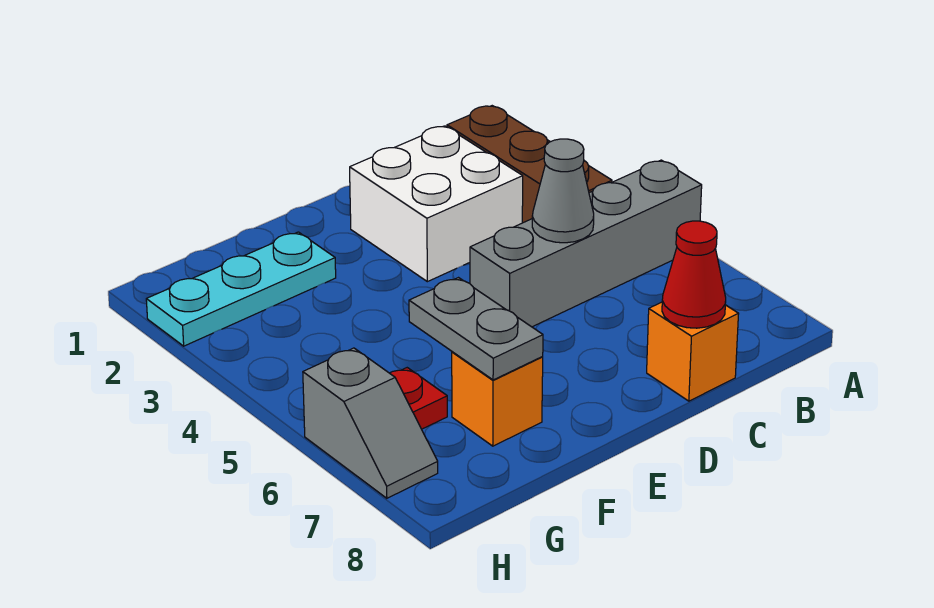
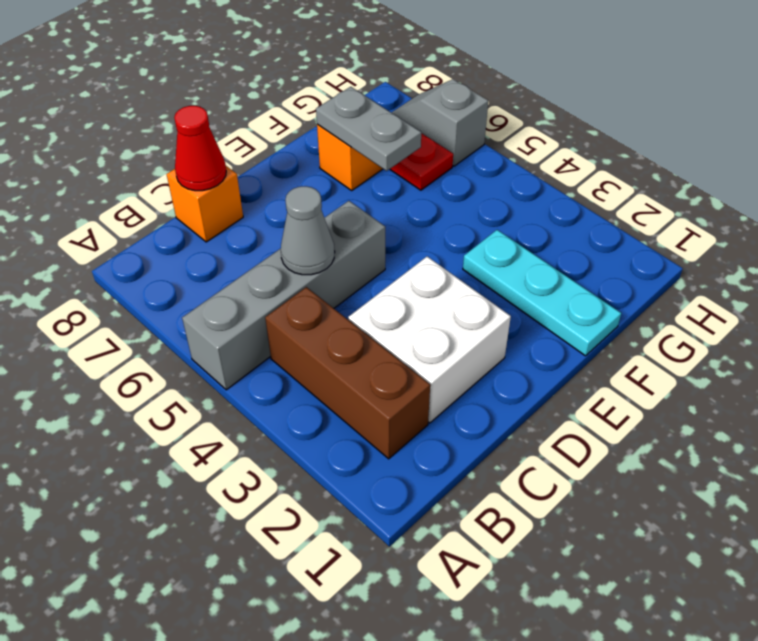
cyan plate F2:H2 level 1 -> cyan plate F1:F3 level 1

